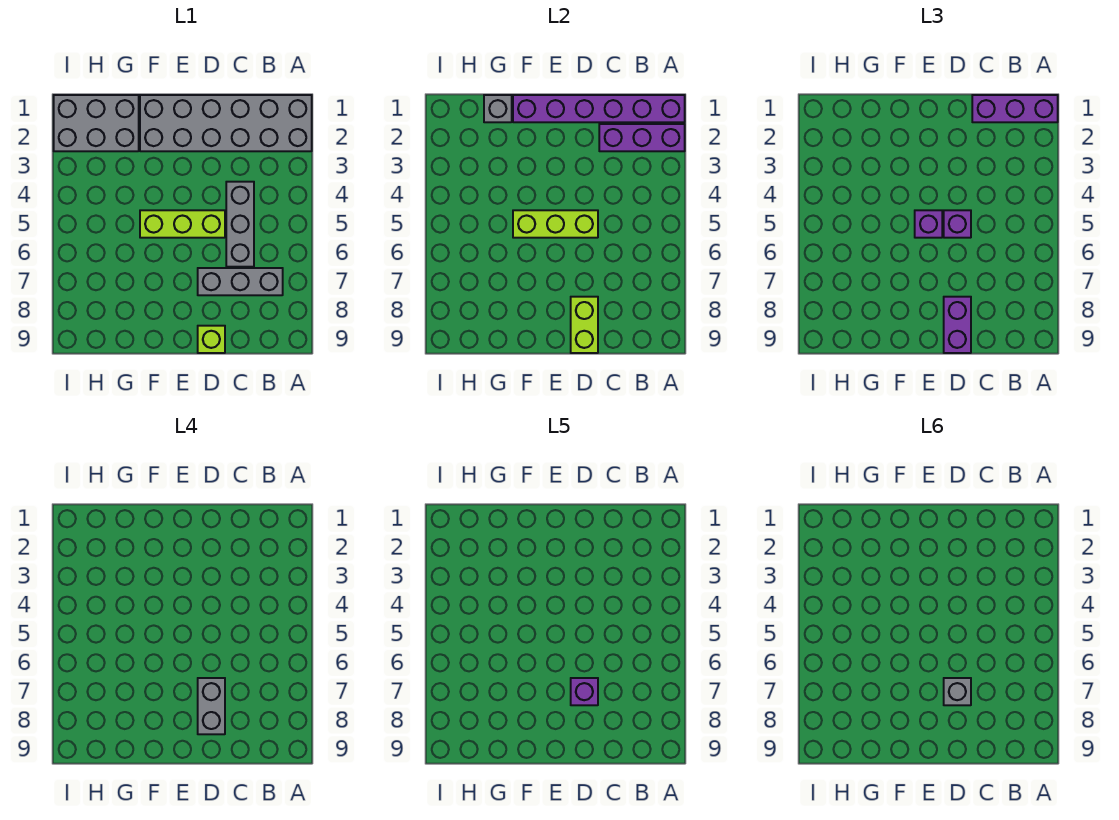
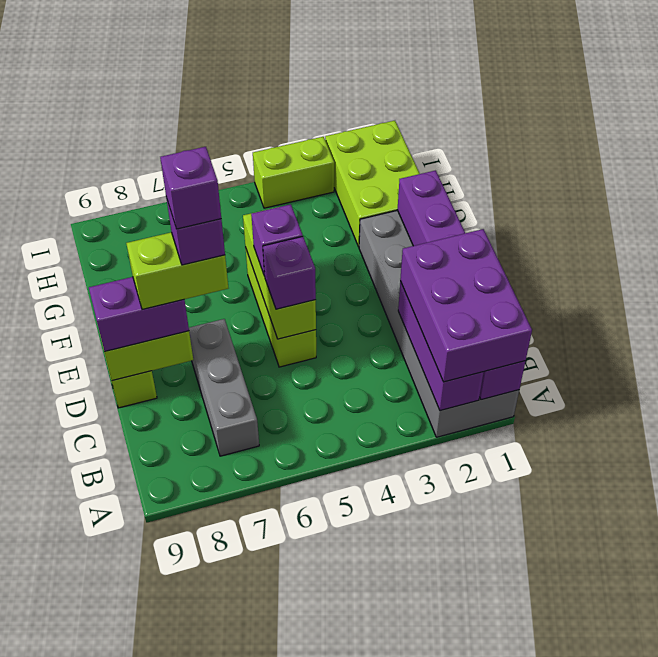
purple brick A1:C1 level 3 -> purple brick A1:C2 level 3
grey brick C4:C6 level 1 -> none
grey brick D7:D8 level 4 -> lime brick D7:D8 level 4
grey brick D7 level 6 -> purple brick D7 level 6
grey brick G1:I2 level 1 -> lime brick G1:I2 level 1
grey brick G1 level 2 -> none
none -> lime brick I3:I4 level 1

